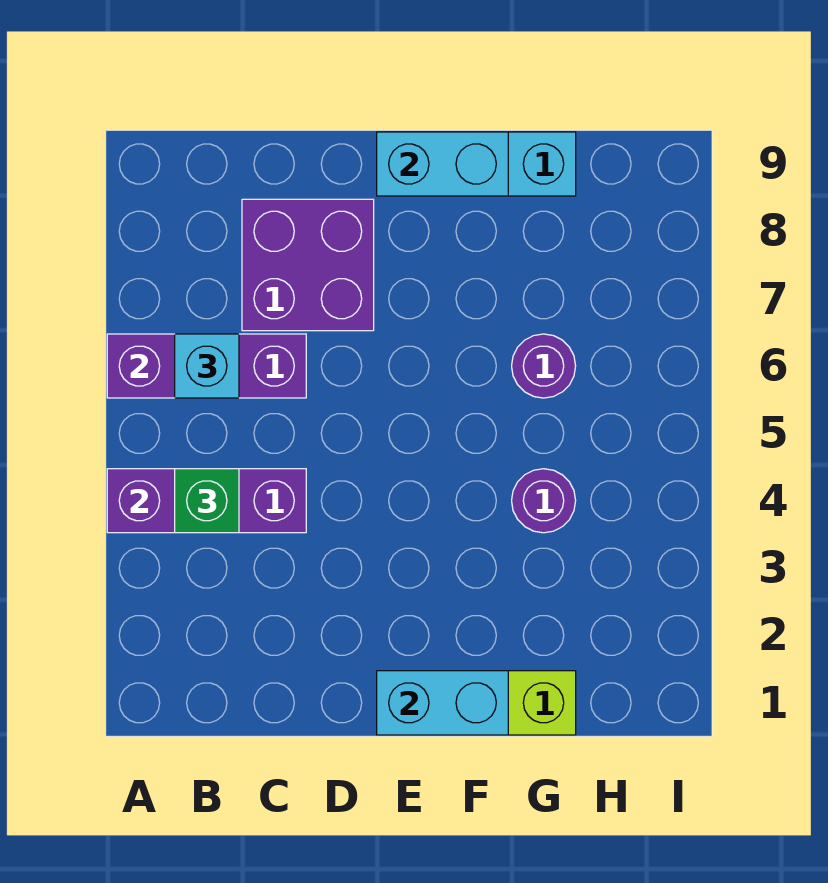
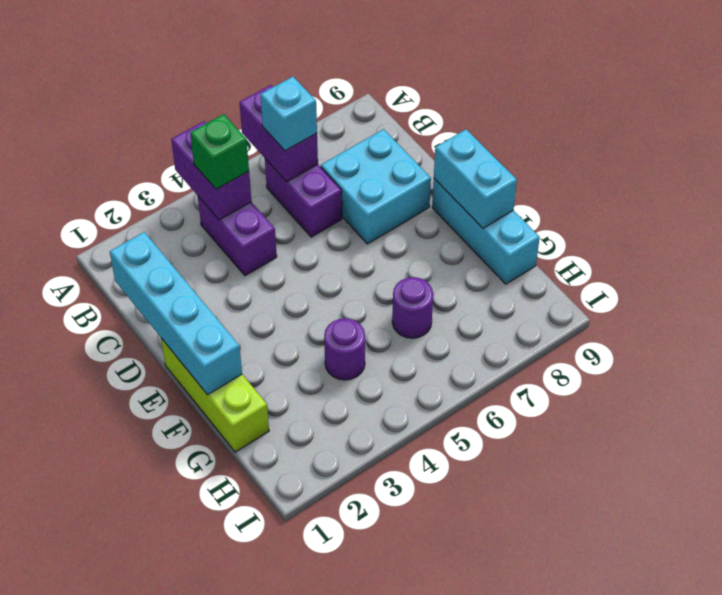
purple brick C7:D8 level 1 -> cyan brick C7:D8 level 1
cyan brick E1:F1 level 2 -> cyan brick C1:F1 level 2

